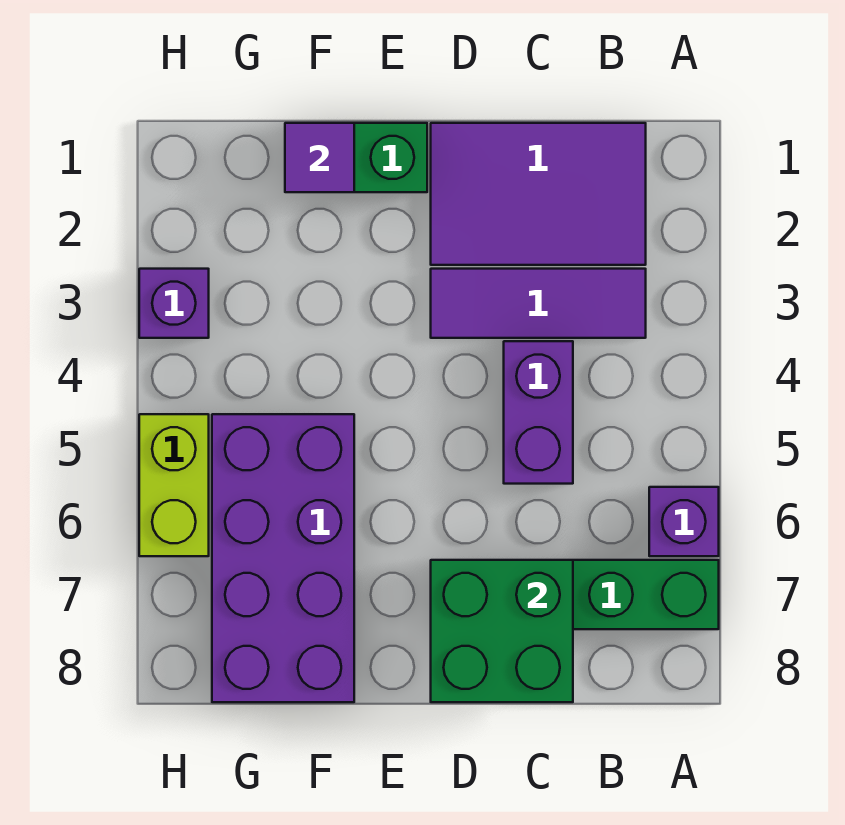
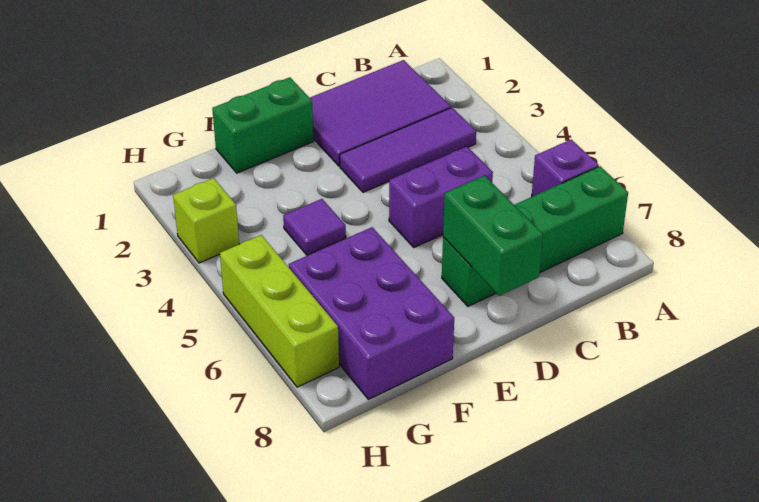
purple brick C4:C5 level 1 -> purple brick C5:D5 level 1
green brick C7:D8 level 2 -> green brick D7:D8 level 2
purple tile F1 level 2 -> purple tile F4 level 1
purple brick F5:G8 level 1 -> purple brick F6:G8 level 1
purple brick H3 level 1 -> lime brick H3 level 1
lime brick H5:H6 level 1 -> lime brick H5:H7 level 1

